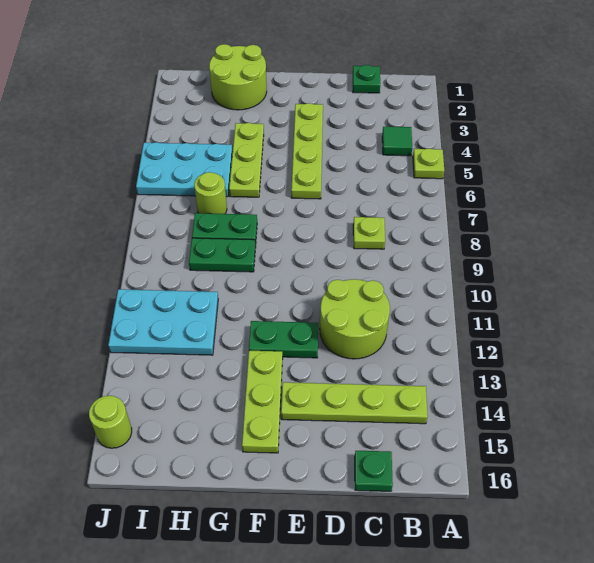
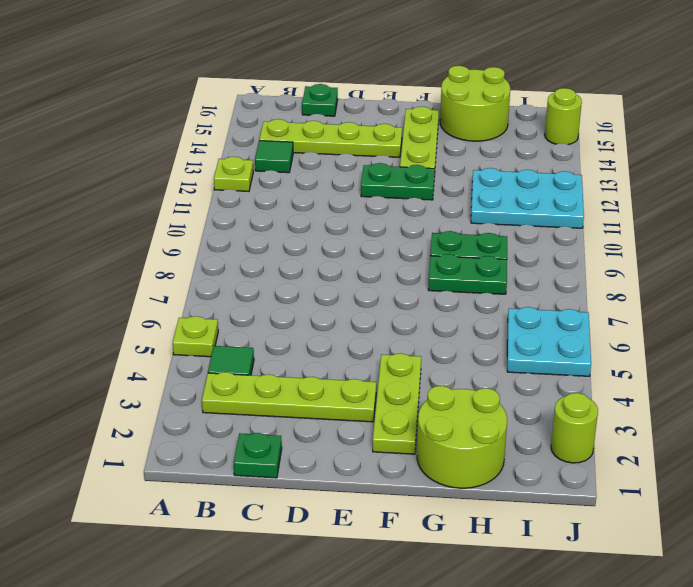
none -> green tile B13 level 1
lime plate C8 level 1 -> lime plate A12 level 1
lime round brick C11:D12 level 1 -> lime round brick G15:H16 level 1
lime plate E3:E6 level 1 -> lime plate B3:E3 level 1
lime plate G4:G6 level 1 -> lime plate F2:F4 level 1
cyan plate H5:J6 level 1 -> cyan plate I5:J6 level 1
lime round brick H7 level 1 -> lime round brick J2 level 1

